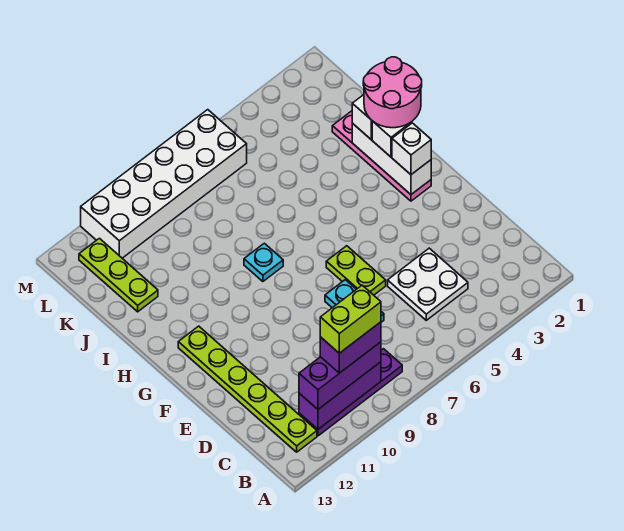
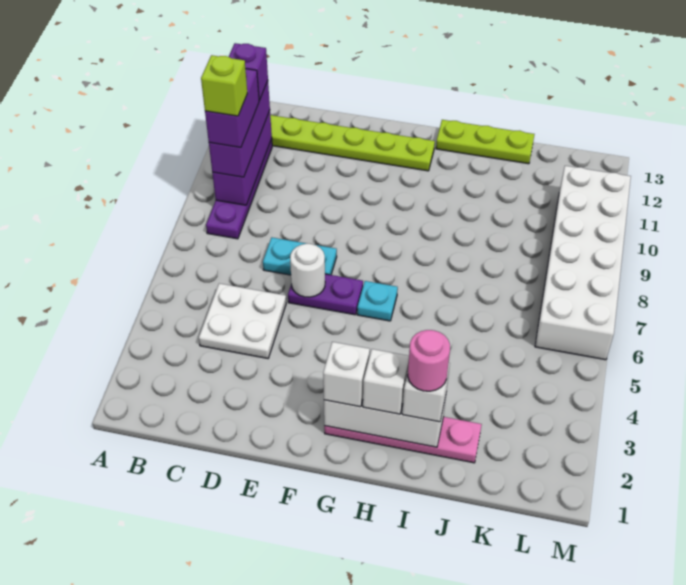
lime brick B9:B10 level 5 -> lime brick B9 level 5
none -> purple brick B11 level 4
lime plate E6:F6 level 1 -> purple plate E6:F6 level 1
none -> white round brick E6 level 2
pink round brick H1:I2 level 4 -> pink round brick I2 level 4
cyan plate H8 level 1 -> cyan plate G6 level 1
lime plate J12:L12 level 1 -> lime plate H13:J13 level 1

